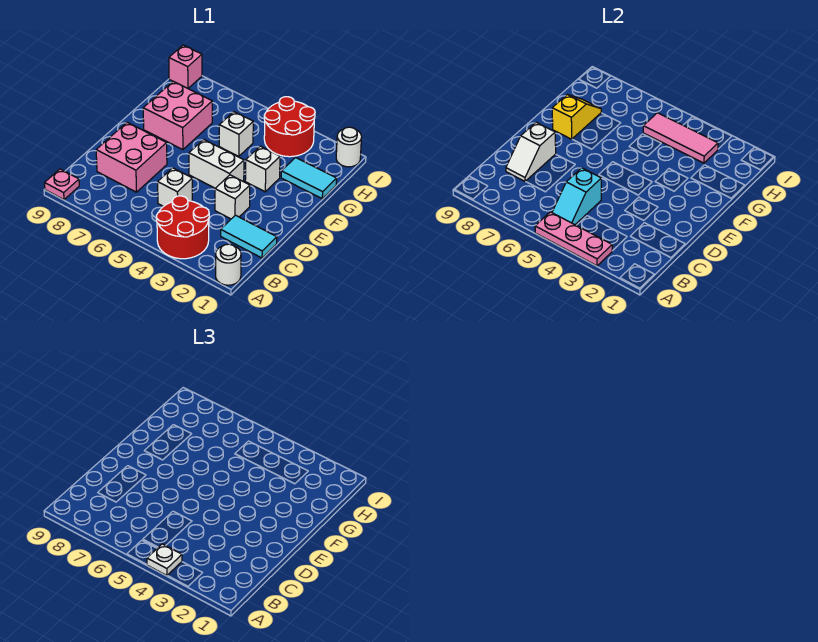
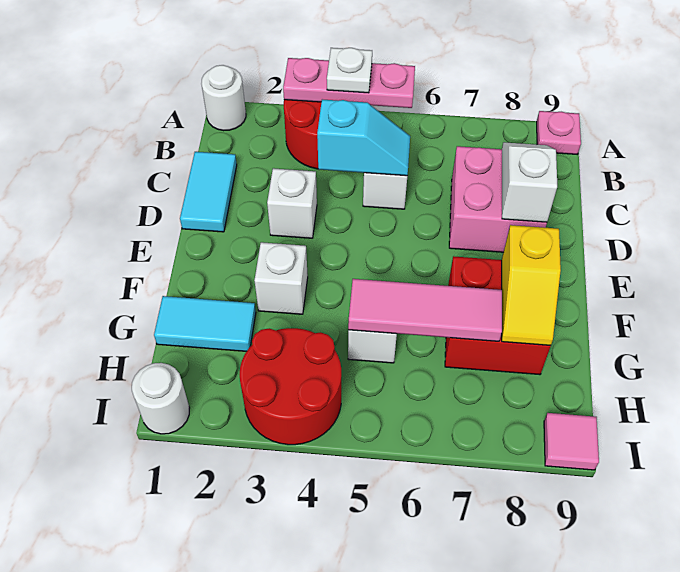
cyan slope B5:C5 level 2 top C -> cyan slope C4:C5 level 2 top 4
cyan tile C1:C2 level 1 -> cyan tile C1:D1 level 1
white brick E4:E5 level 1 -> none
pink brick F7:G8 level 1 -> red brick F7:G8 level 1
pink tile H3:H5 level 2 -> pink tile G5:G7 level 2
pink brick I9 level 1 -> pink tile I9 level 1

